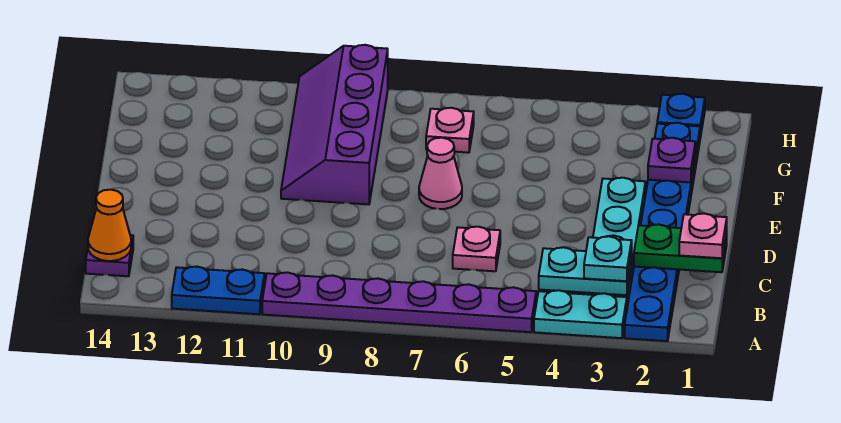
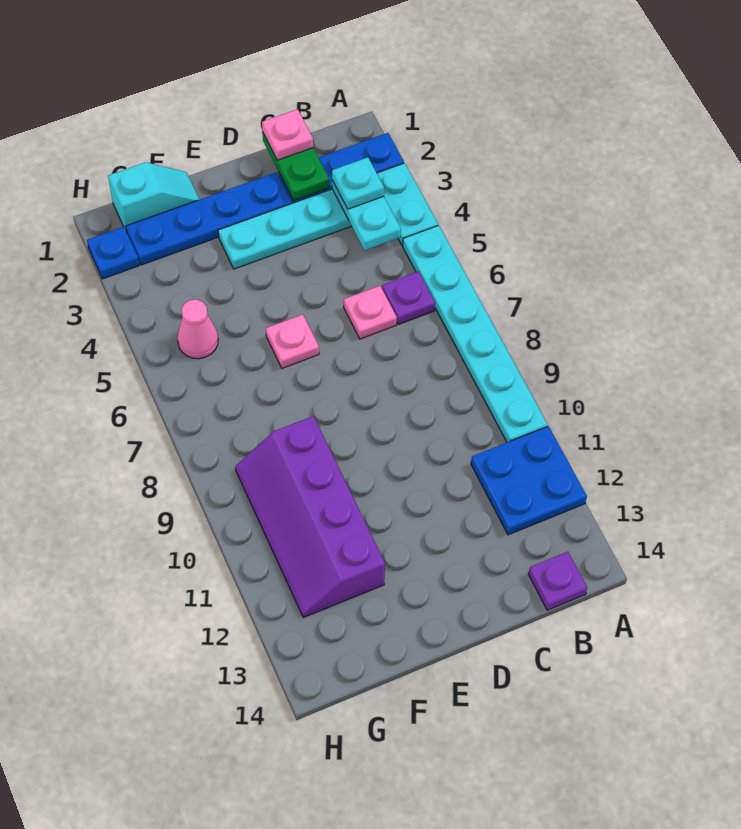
purple plate A5:A10 level 1 -> cyan plate A5:A10 level 1
blue plate A11:A12 level 1 -> blue plate A11:B12 level 1
orange cone B14 level 2 -> none
pink cone E7 level 1 -> pink cone G5 level 1
purple slope E9:H10 level 1 top 9 -> purple slope F9:G12 level 1 top F
none -> cyan slope F1:G1 level 1 top G
purple plate F2 level 2 -> purple plate B6 level 1
pink plate G7 level 1 -> pink plate E6 level 1

